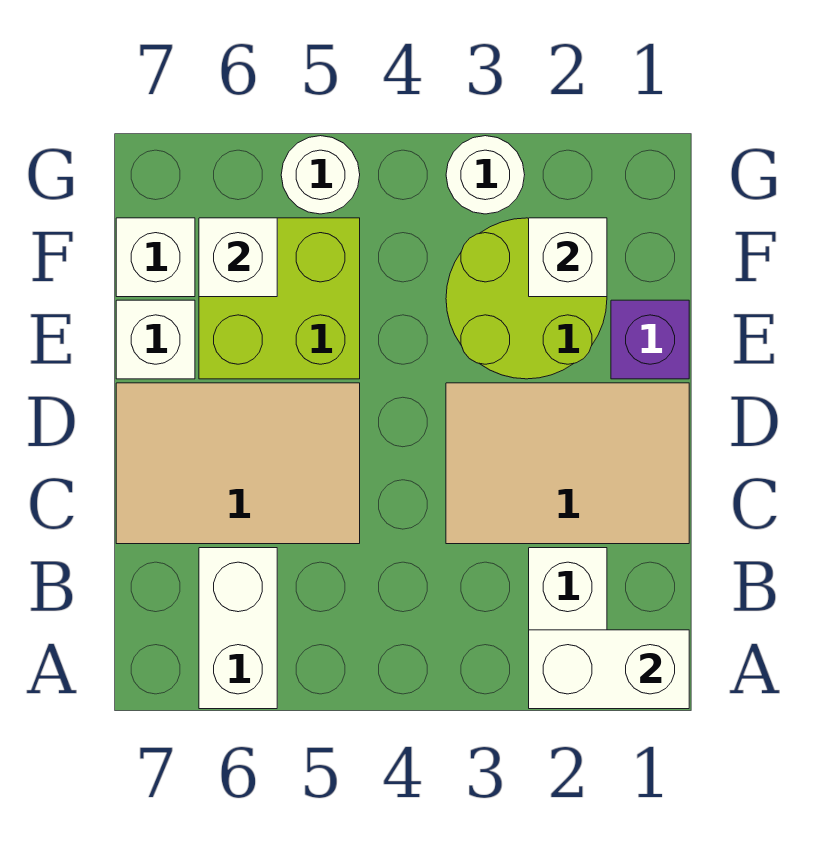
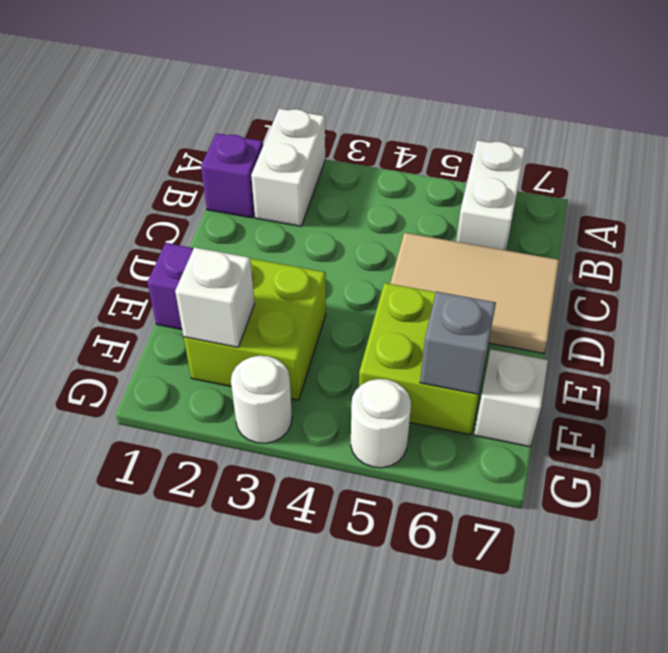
white brick A1:A2 level 2 -> none
none -> purple brick B1 level 1
tan tile C1:D3 level 1 -> none
lime round brick E2:F3 level 1 -> lime brick E2:F3 level 1
white brick E7 level 1 -> none
white brick F6 level 2 -> grey brick F6 level 2

